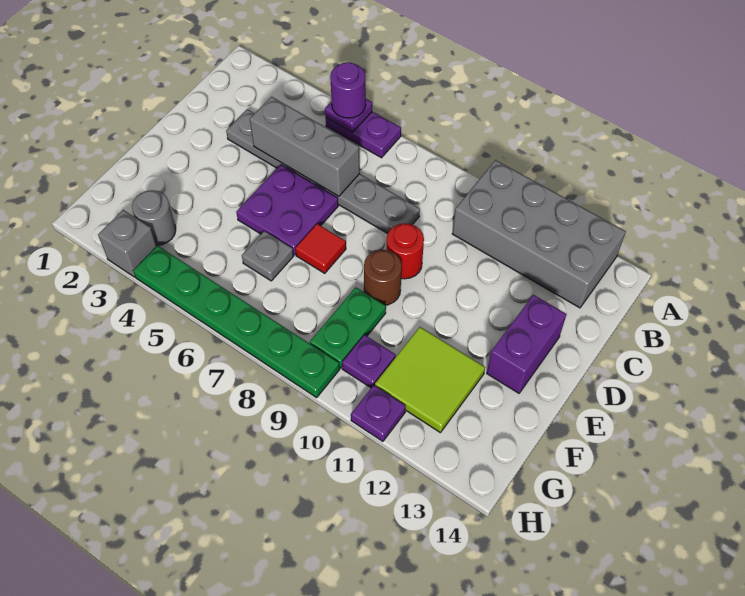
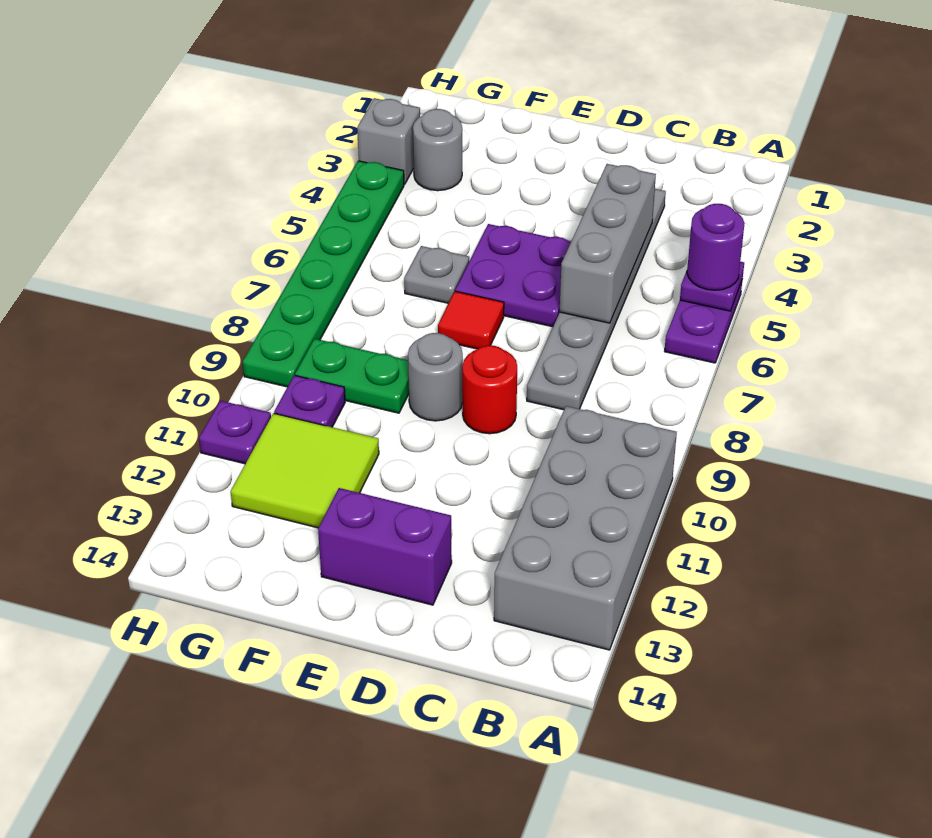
brown round brick E9 level 1 -> grey round brick E9 level 1

